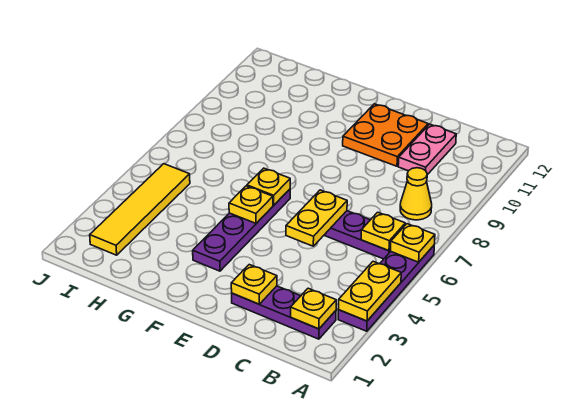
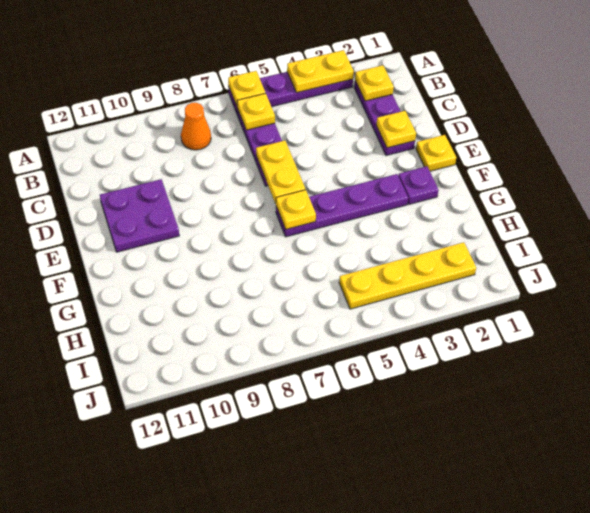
yellow cone B8 level 1 -> orange cone B8 level 1
pink plate C10:C11 level 1 -> none
yellow plate D5:D6 level 2 -> yellow plate D6:E6 level 2
orange plate D10:E11 level 1 -> purple plate D10:E11 level 1
none -> purple plate F2 level 1
yellow plate F5 level 2 -> yellow plate E1 level 1
yellow tile I2:I5 level 1 -> yellow plate I2:I5 level 1

